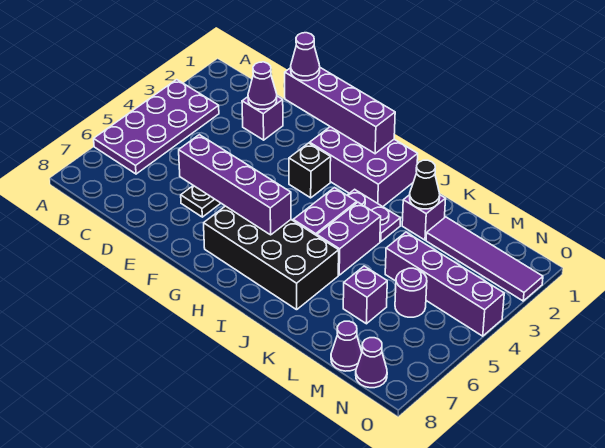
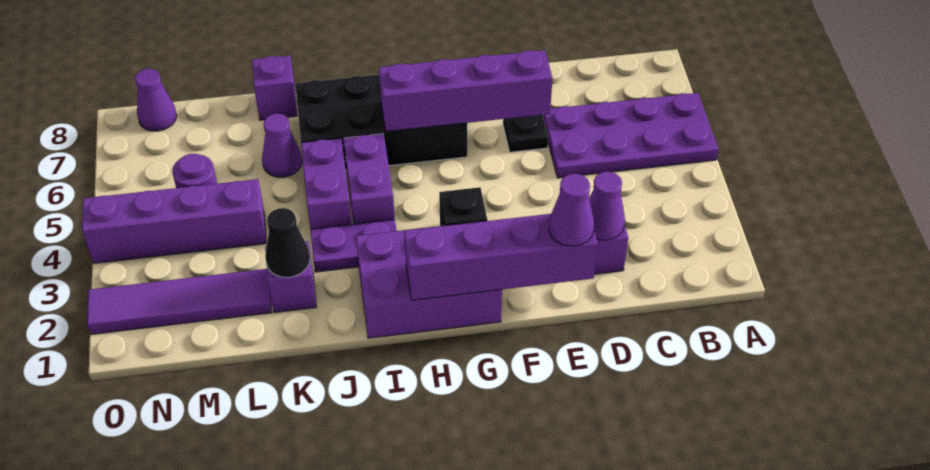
purple plate A3:B6 level 1 -> purple plate A5:D6 level 1
purple brick L6 level 1 -> purple brick K8 level 1
purple cone M8 level 1 -> purple cone K6 level 1

